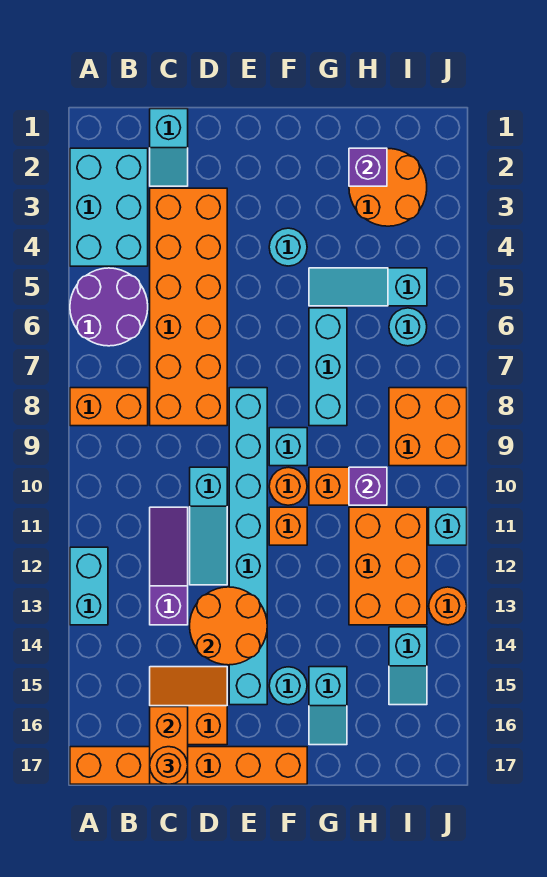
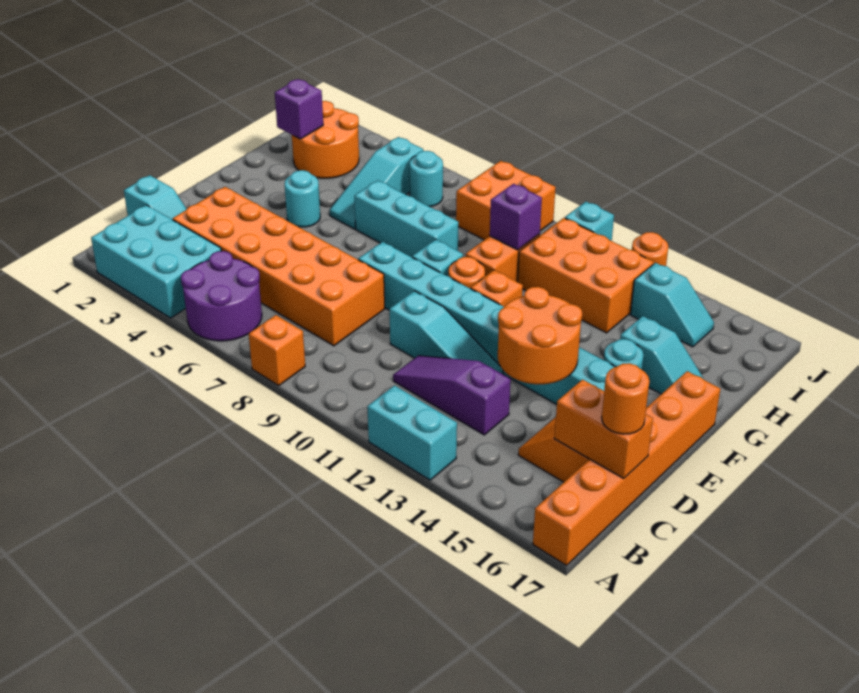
orange brick A8:B8 level 1 -> orange brick A8 level 1

